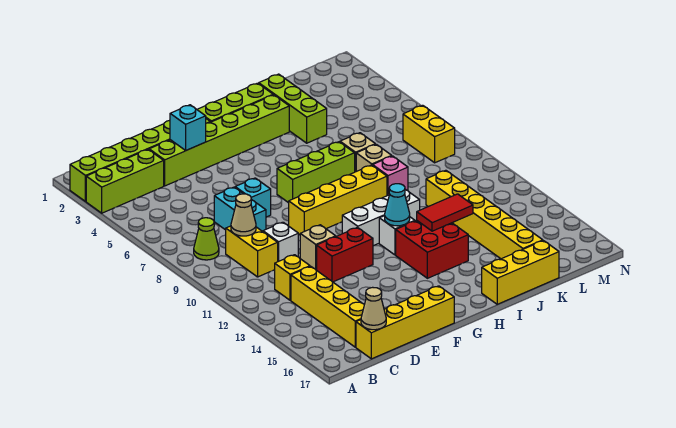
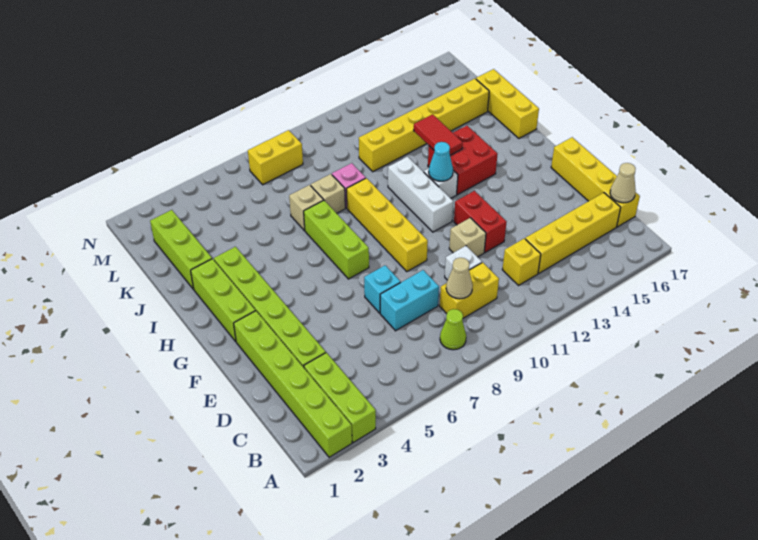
cyan brick E3 level 2 -> none
lime brick J2:J4 level 1 -> lime brick J2:L2 level 1

